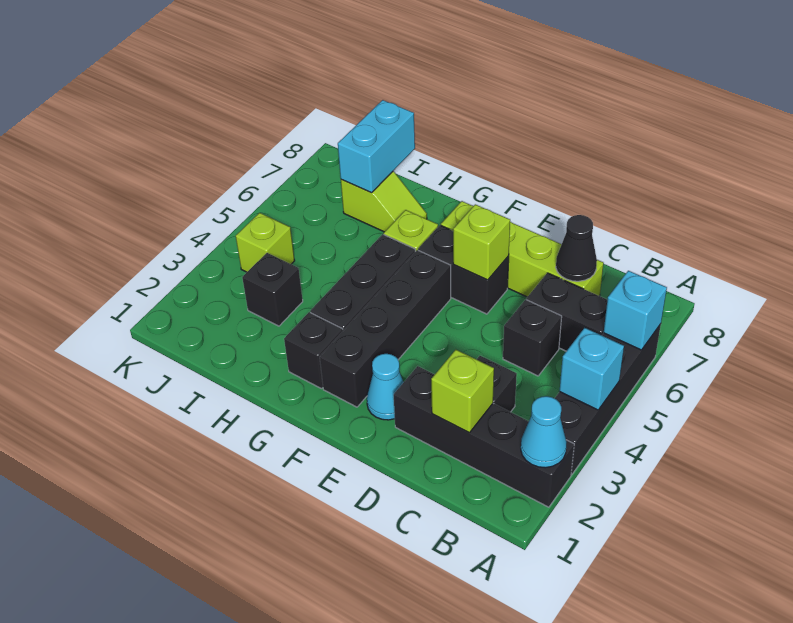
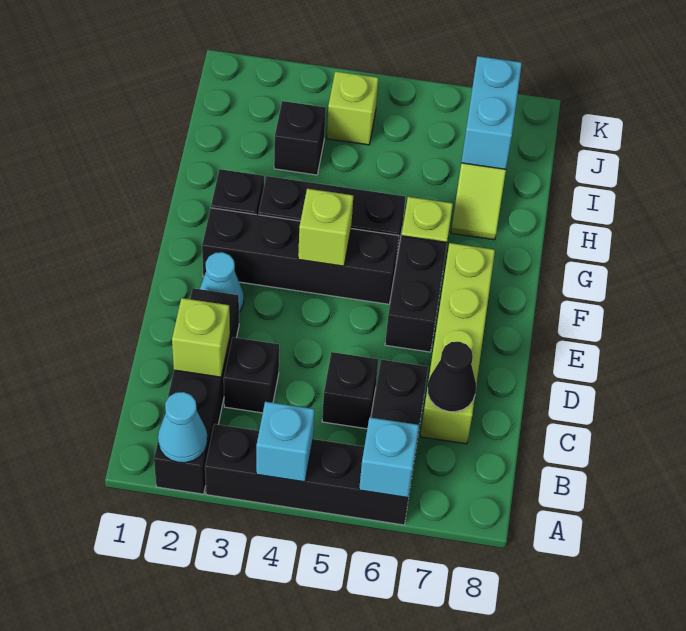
lime brick E6 level 2 -> lime brick F4 level 2
cyan brick I7:I8 level 2 -> cyan brick I7:J7 level 2

